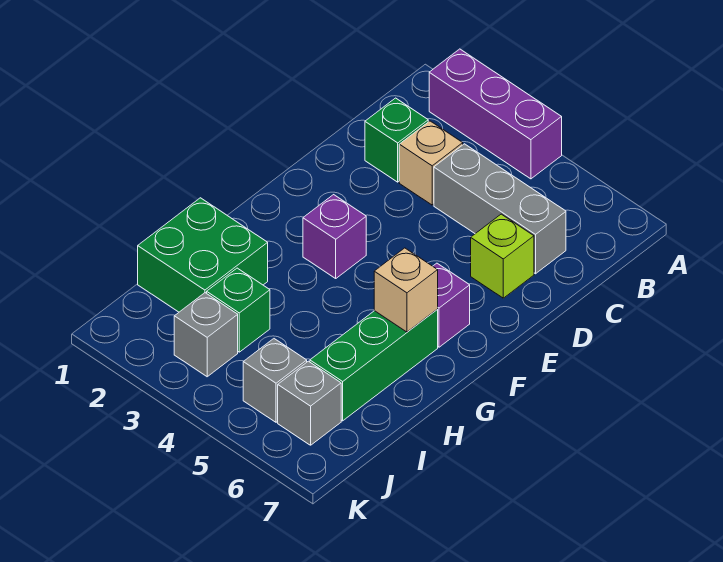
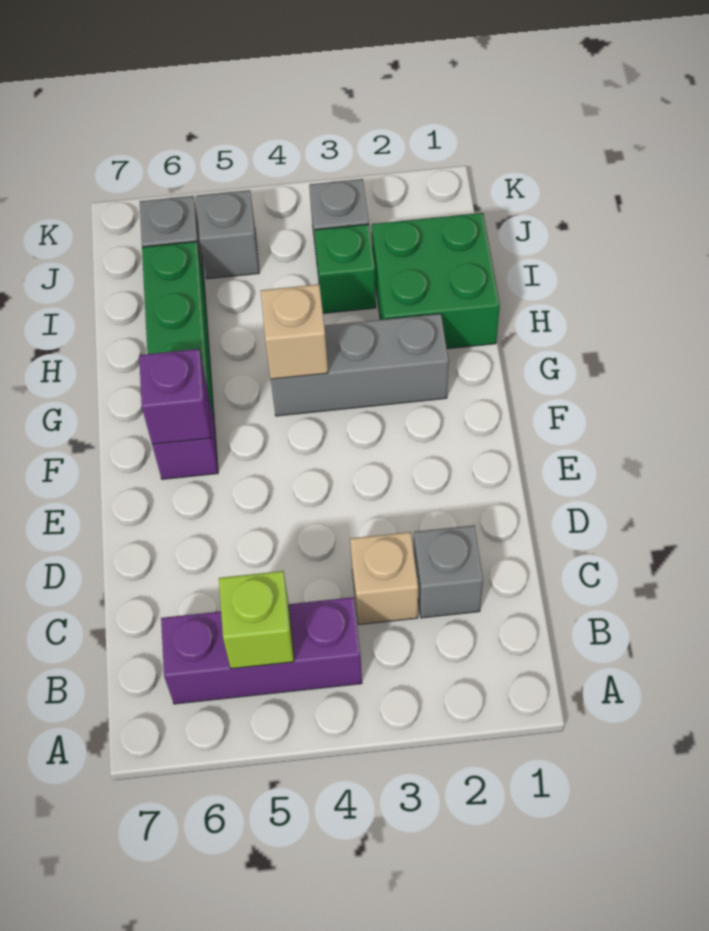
purple brick A2:A4 level 1 -> purple brick B4:B6 level 1
green brick C2 level 1 -> grey brick C2 level 1
grey brick C4:C6 level 1 -> grey brick G2:G4 level 1
lime brick D6 level 1 -> lime brick B5 level 2
purple brick F3 level 1 -> purple brick F6 level 2
tan brick G6 level 2 -> tan brick G4 level 2

